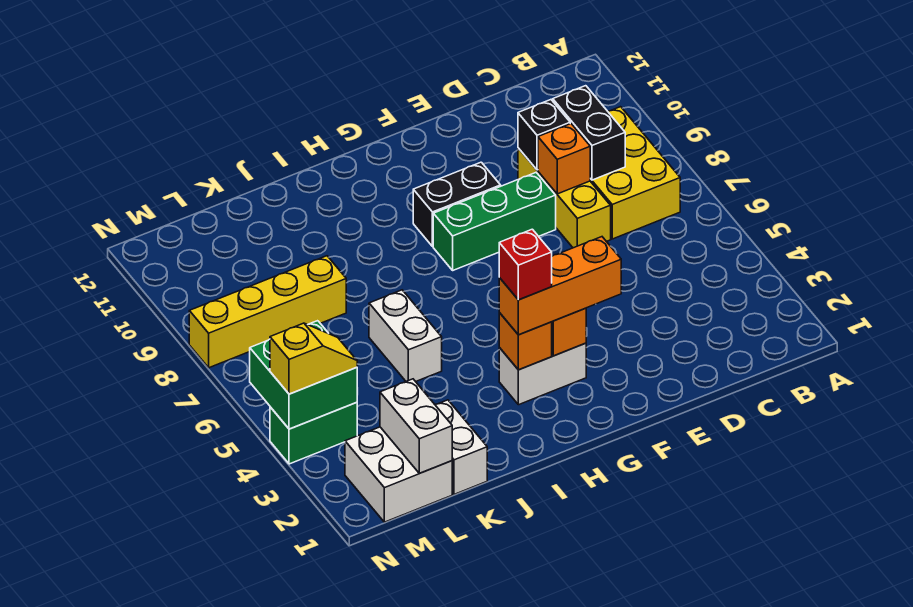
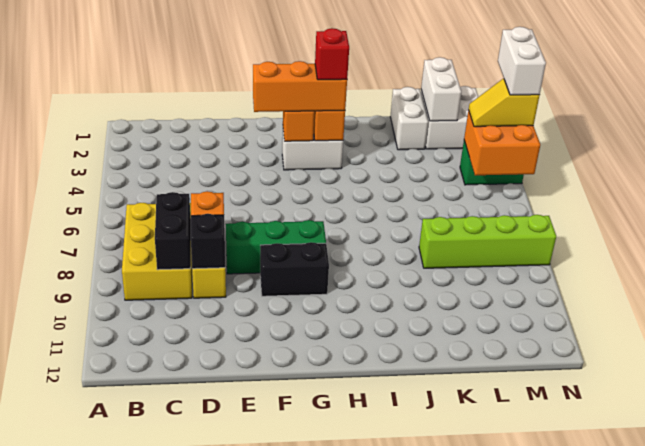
white brick J5:J6 level 1 -> white brick N3:N4 level 4
yellow brick K8:N8 level 1 -> lime brick K8:N8 level 1
green brick M4:N5 level 2 -> orange brick M4:N5 level 2

